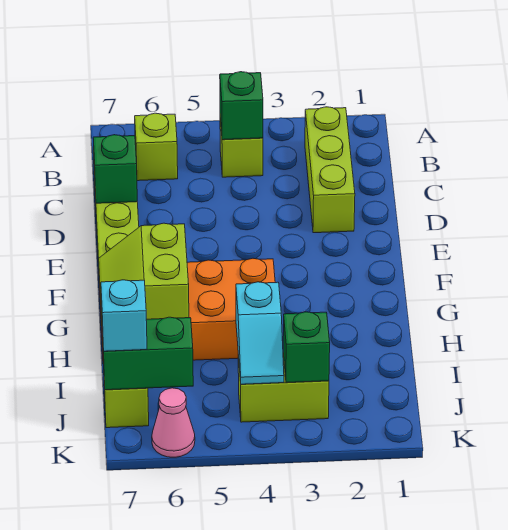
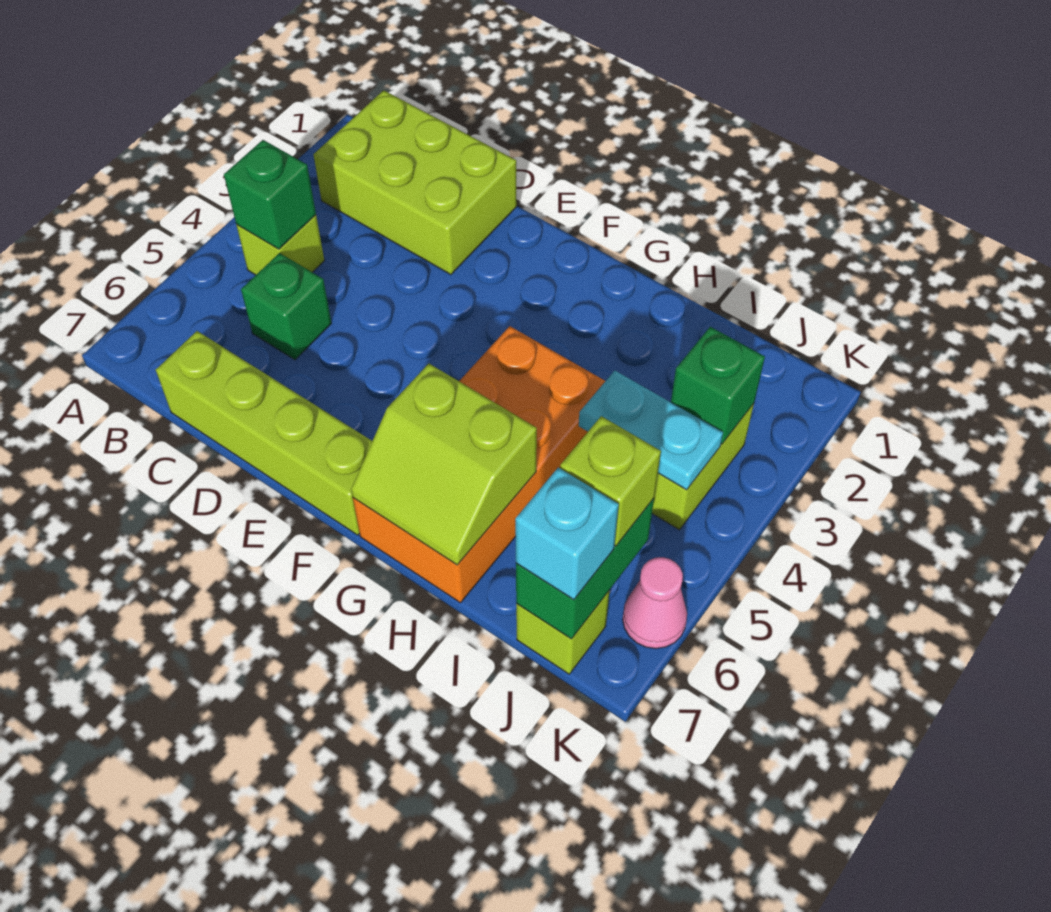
lime brick B2:D2 level 1 -> lime brick B1:D2 level 1
lime brick B6 level 1 -> lime brick J6 level 3
green brick D7 level 2 -> green brick C5 level 1
cyan slope I4:J4 level 2 top I -> cyan plate I4:J4 level 2

